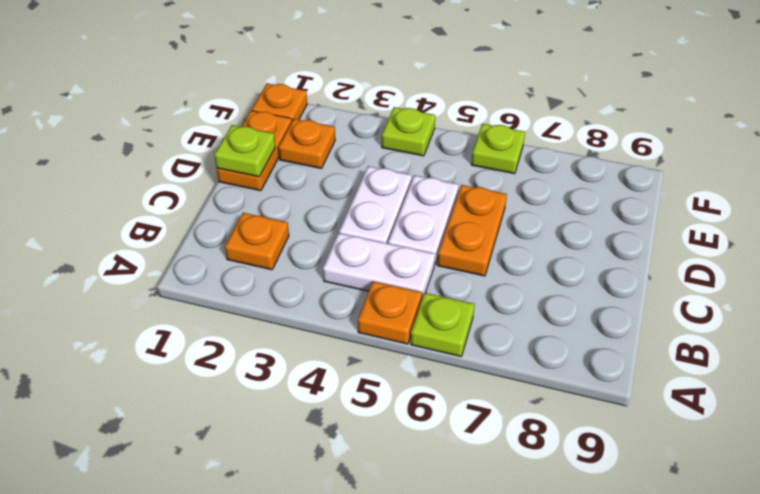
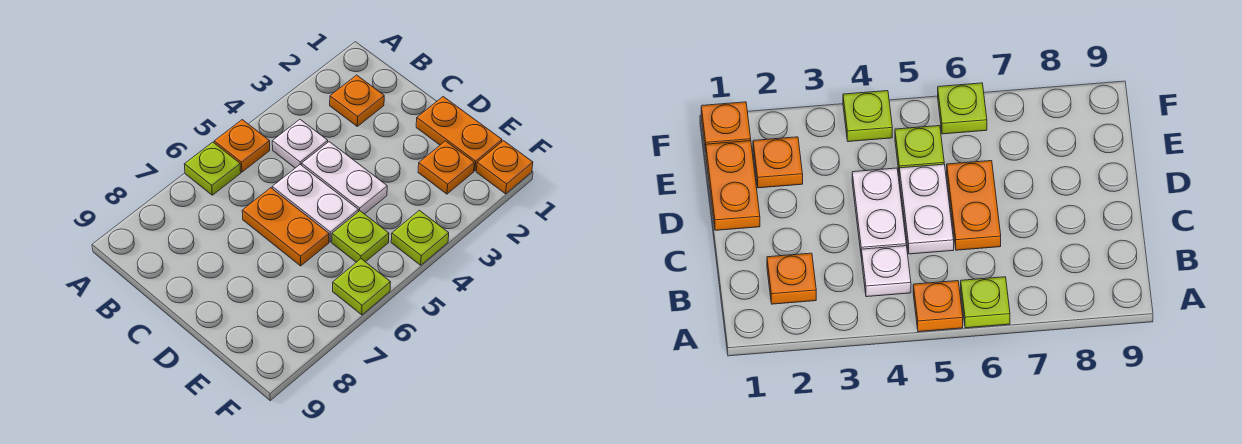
white plate B4:B5 level 1 -> white plate B4 level 1
lime plate D1 level 2 -> lime plate E5 level 1

